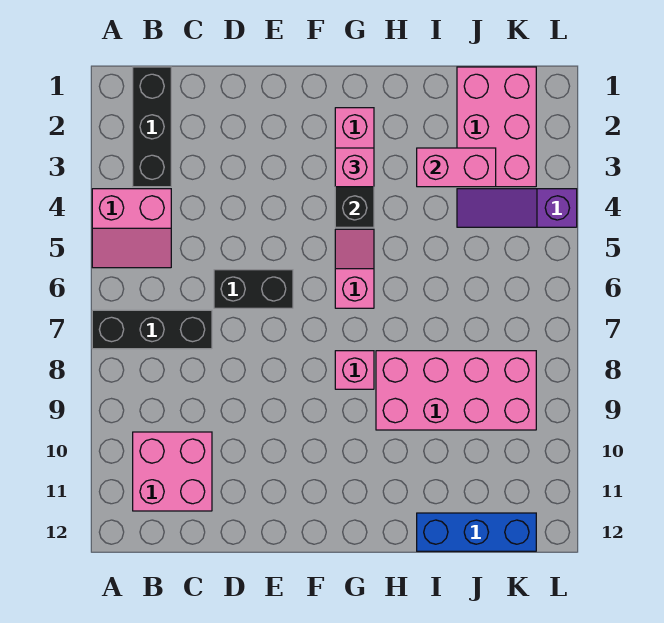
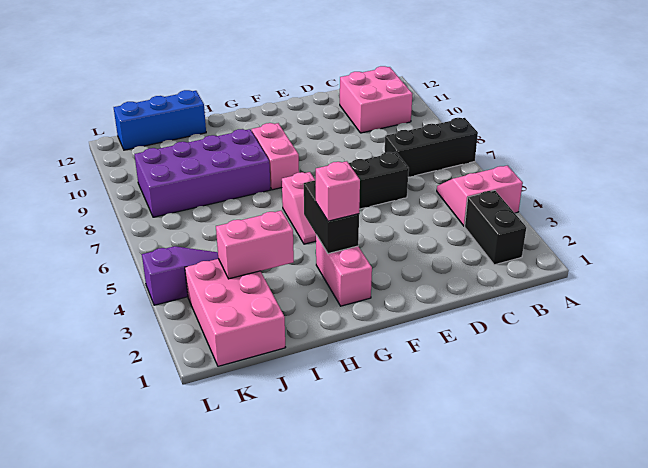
black brick B1:B3 level 1 -> black brick B2:B3 level 1
pink brick G8 level 1 -> pink brick G8:G9 level 1
pink brick H8:K9 level 1 -> purple brick H8:K9 level 1

